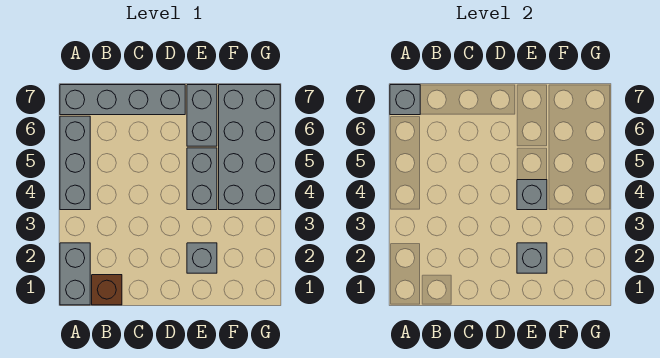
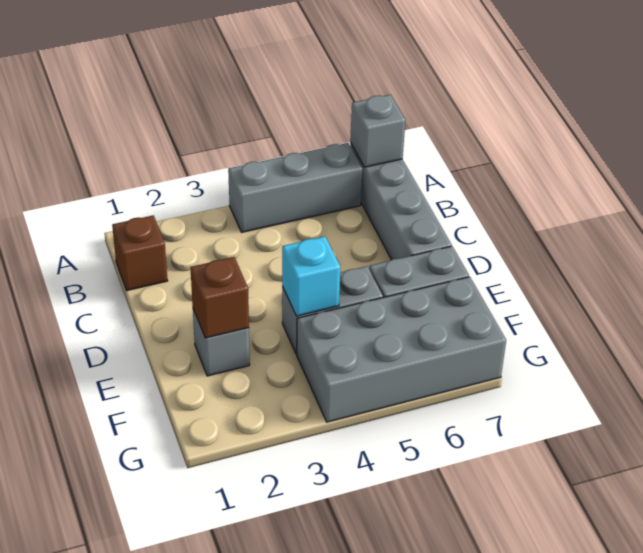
grey brick A1:A2 level 1 -> none
grey brick E2 level 2 -> brown brick E2 level 2
grey brick E4 level 2 -> cyan brick E4 level 2

